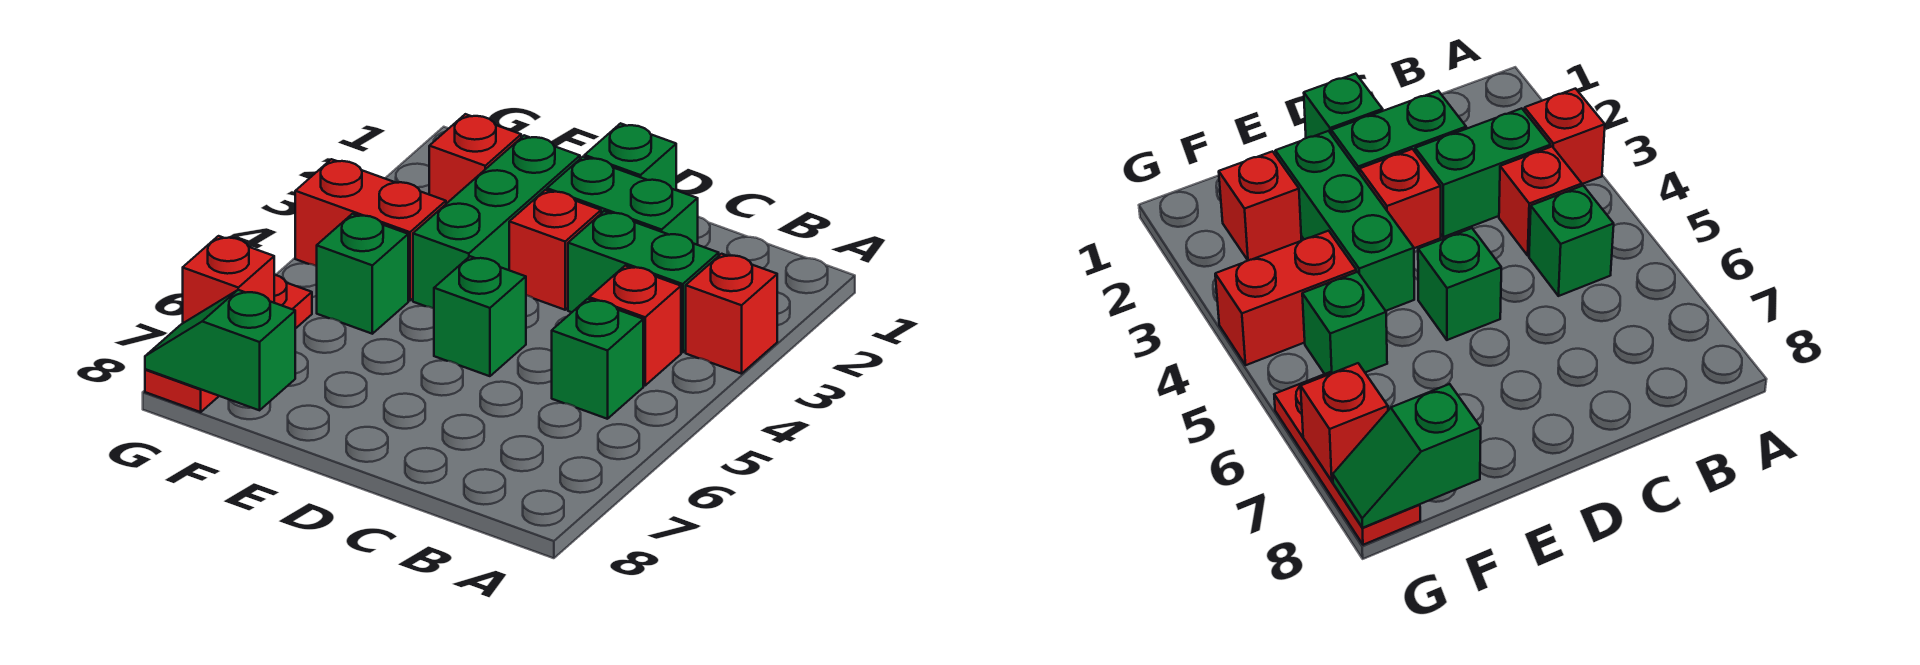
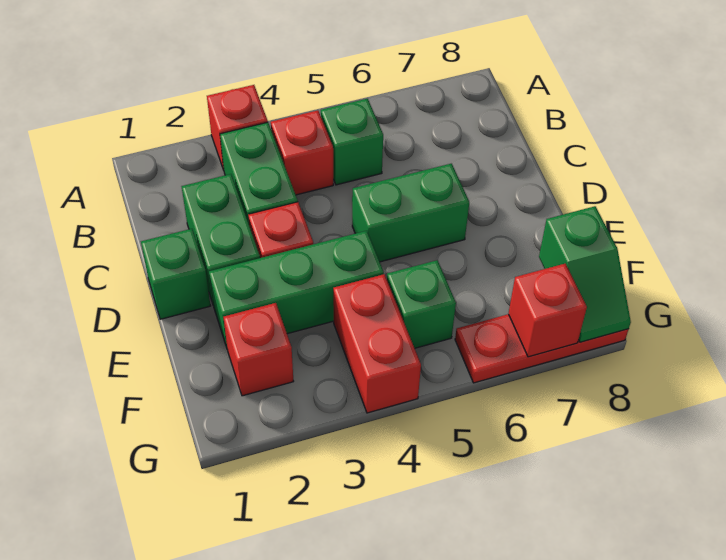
green brick D5 level 1 -> green brick D5:D6 level 1

